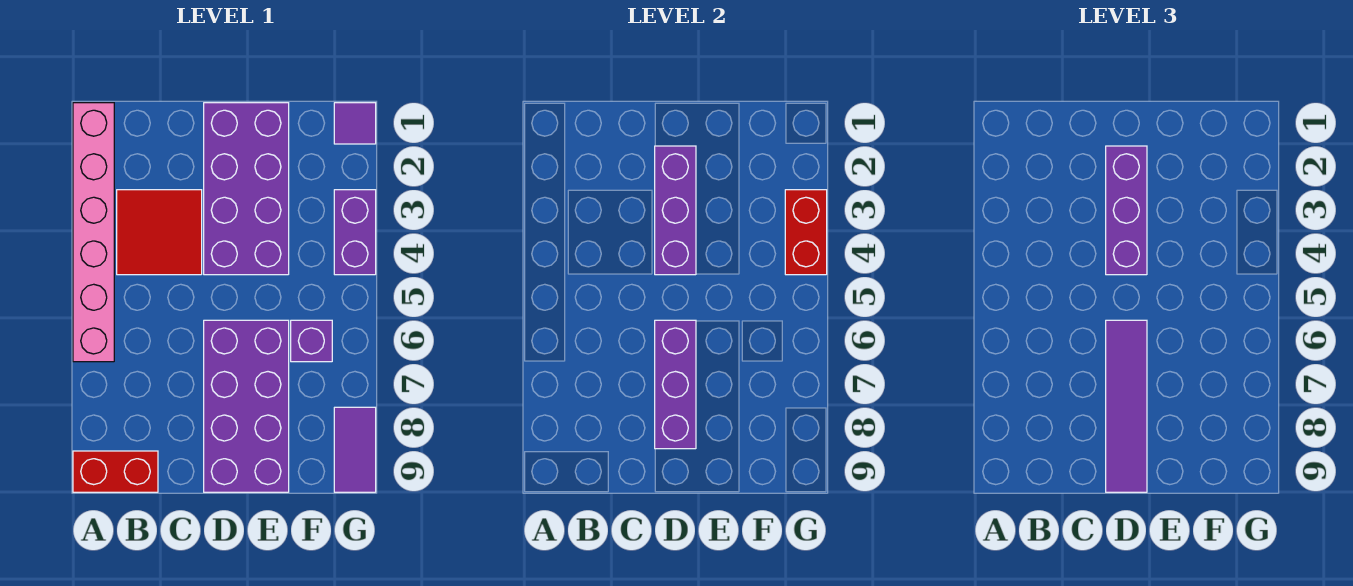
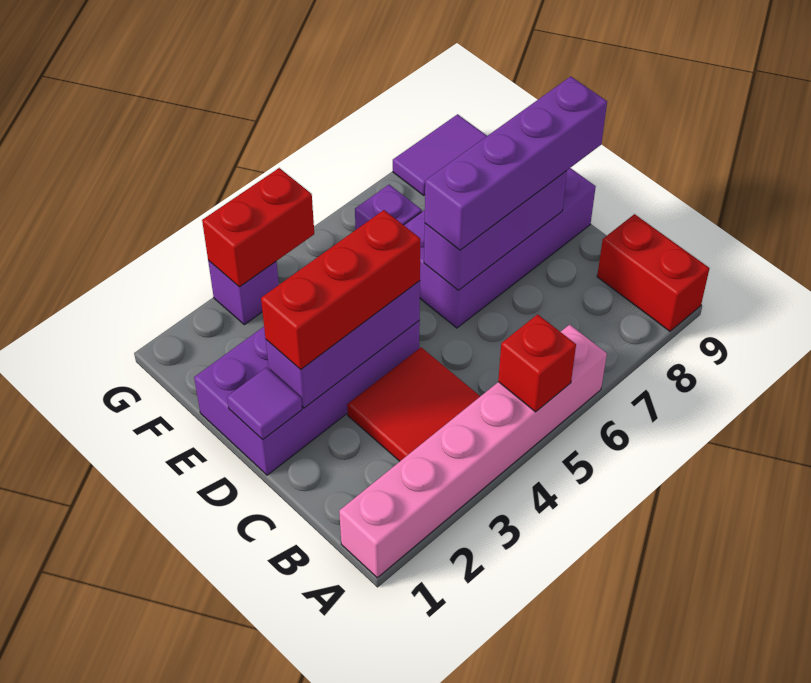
none -> red brick A5 level 2
purple brick D2:D4 level 3 -> red brick D2:D4 level 3
purple tile D6:D9 level 3 -> purple brick D6:D9 level 3
purple tile G1 level 1 -> purple tile D1 level 2
purple brick G3:G4 level 1 -> purple brick G3 level 1

